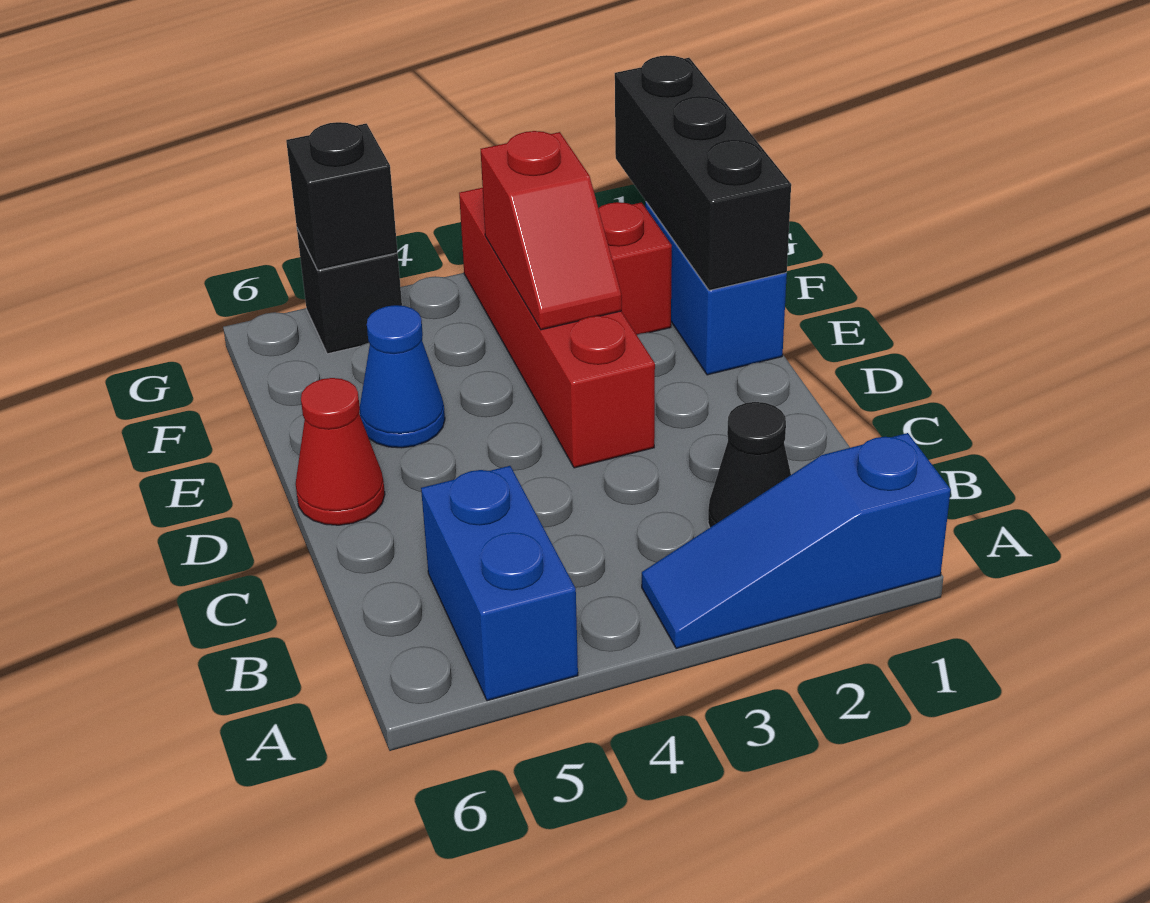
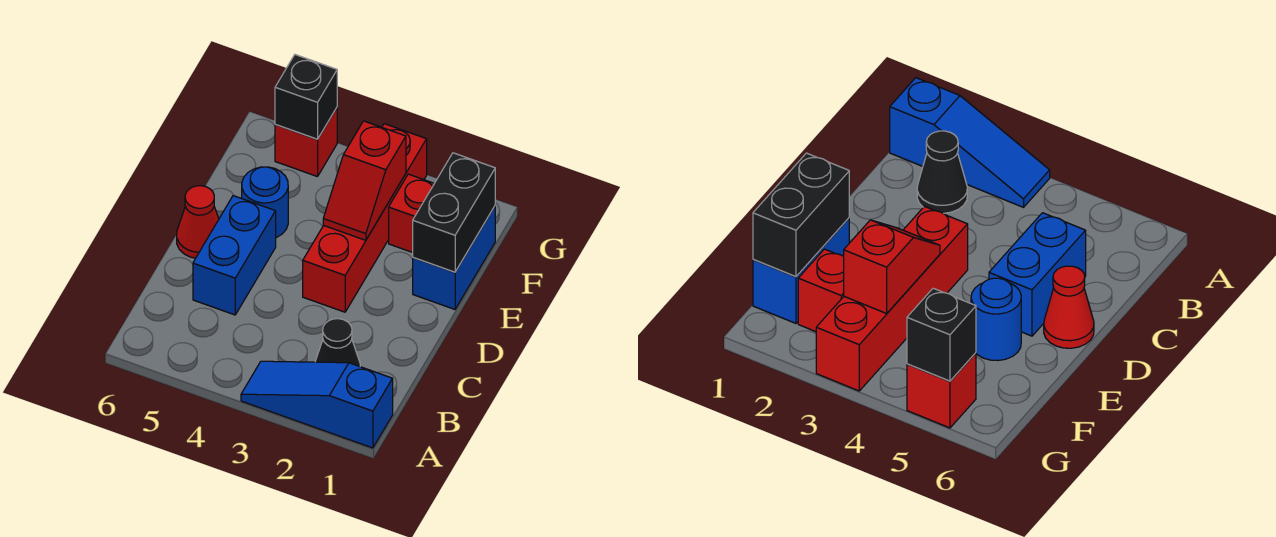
blue brick A5:B5 level 1 -> blue brick C5:D5 level 1
black brick E1:G1 level 2 -> black brick E1:F1 level 2
blue cone E5 level 1 -> blue round brick E5 level 1
black brick G5 level 1 -> red brick G5 level 1

